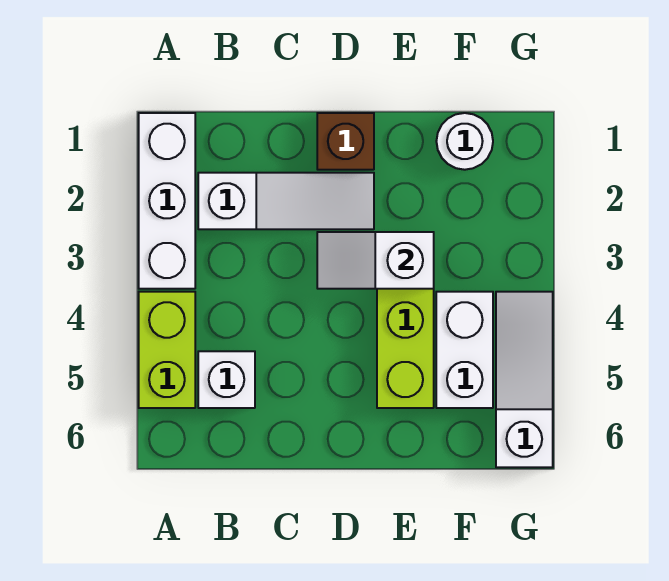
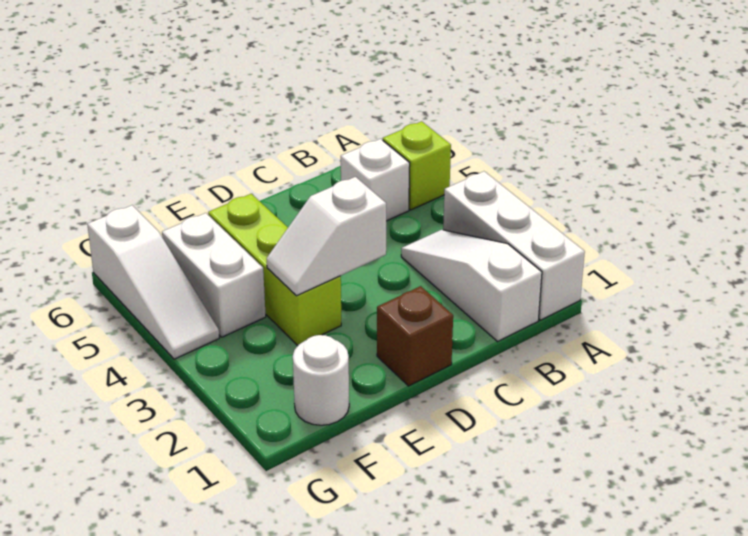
lime brick A4:A5 level 1 -> lime brick A5 level 1
white slope B2:D2 level 1 top B -> white slope B1:B3 level 1 top 1
white slope D3:E3 level 2 top E -> white slope D3:E3 level 2 top D

